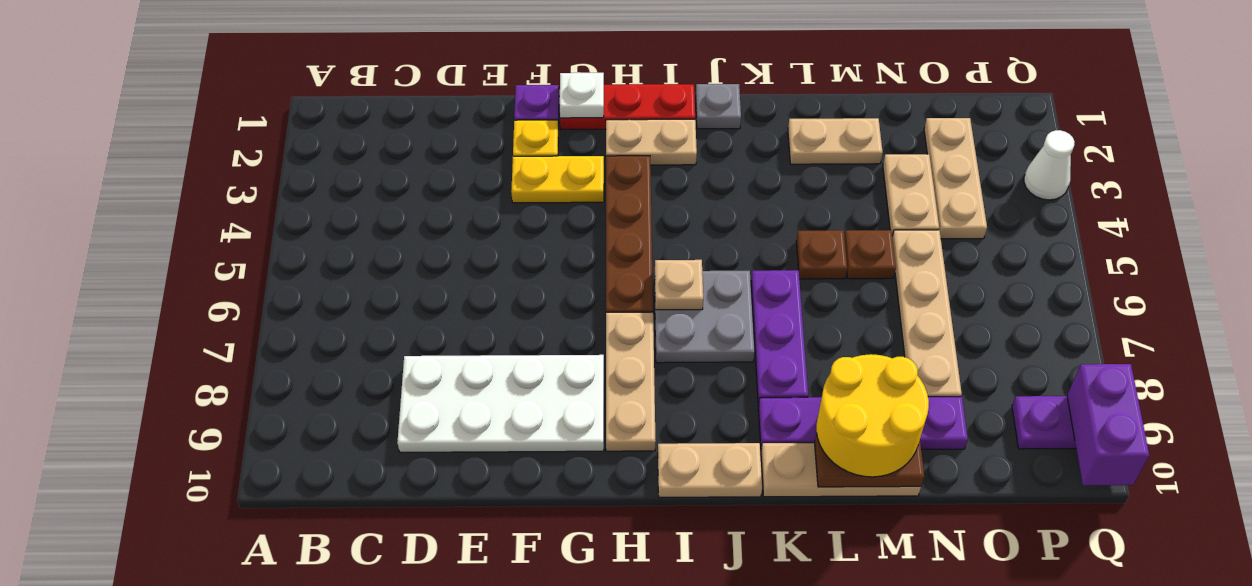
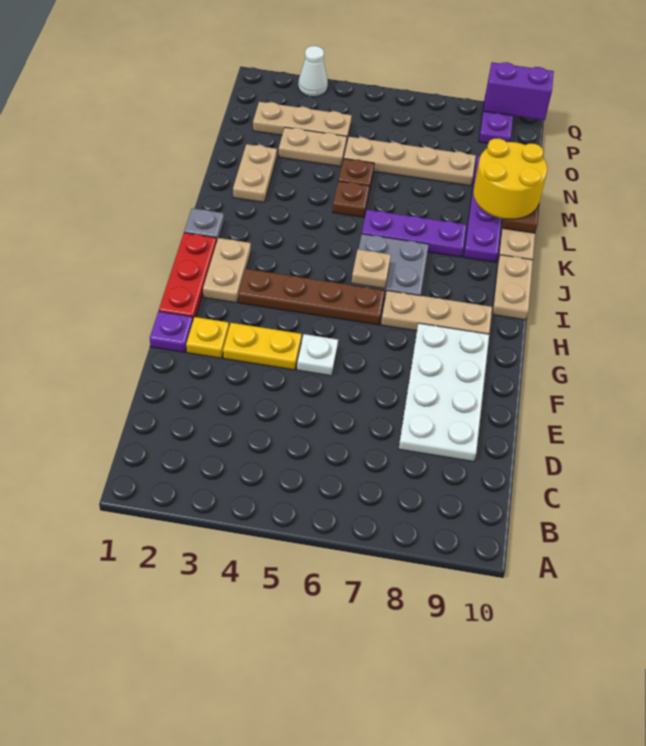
yellow plate F3:G3 level 1 -> yellow plate F3:F4 level 1
white plate G1 level 2 -> white plate F5 level 1

